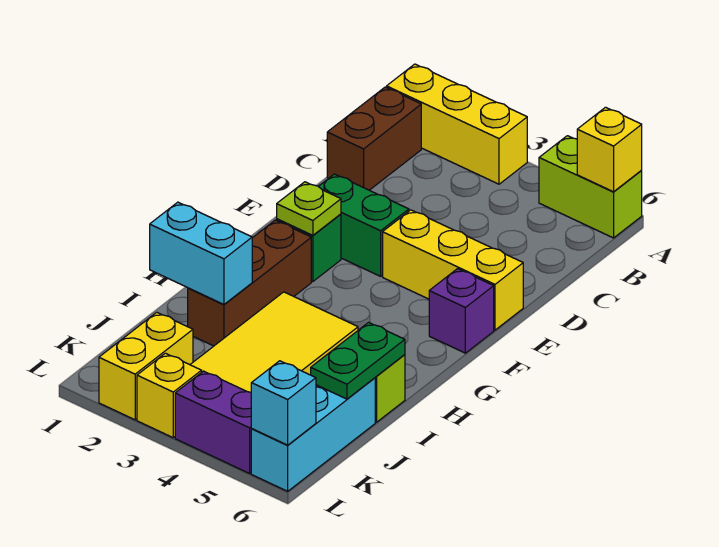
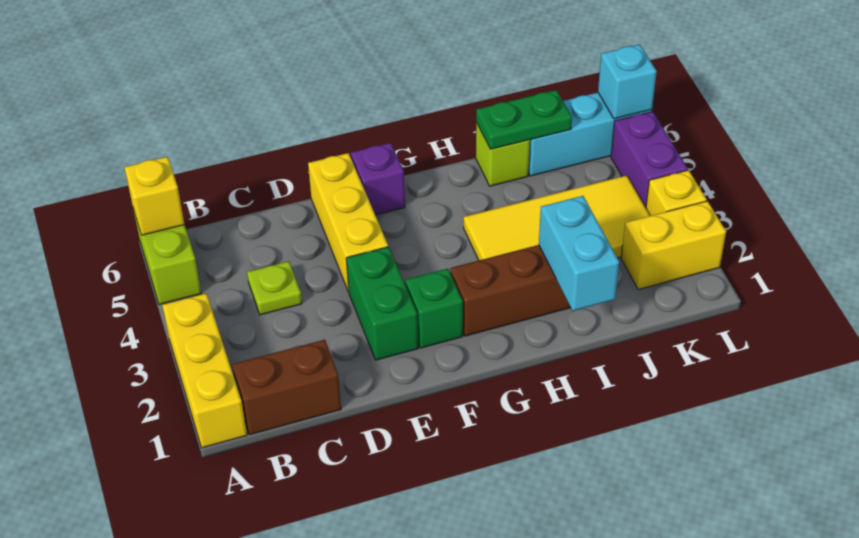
lime plate F2 level 2 -> lime plate C4 level 1

